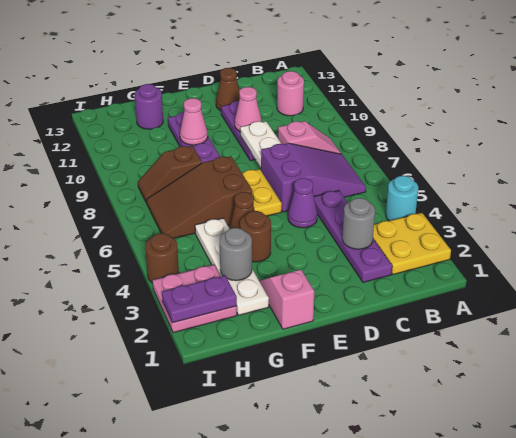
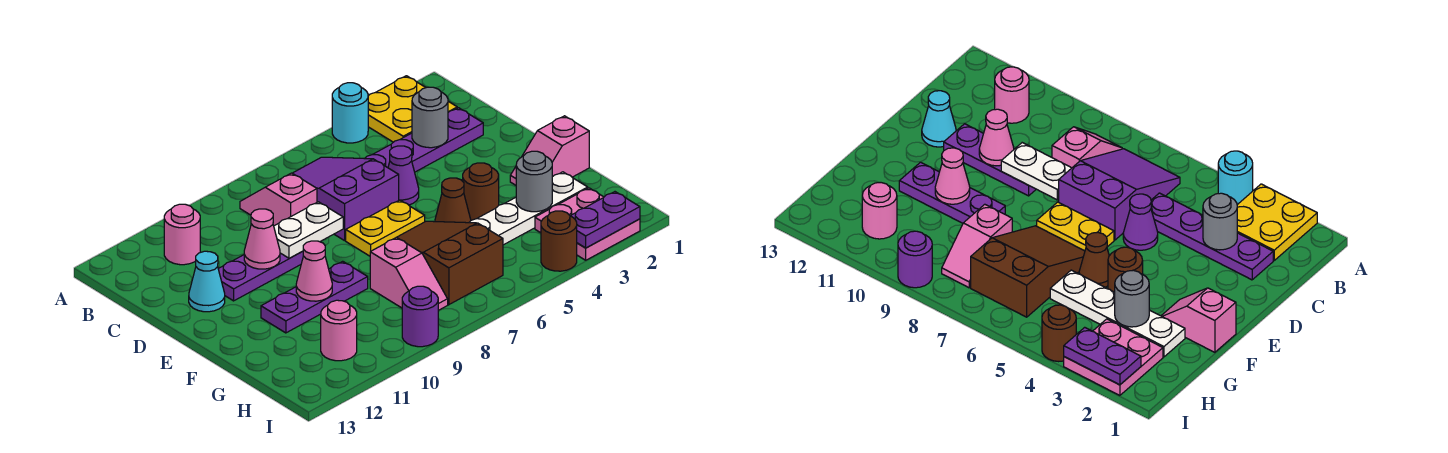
brown cone D12 level 1 -> cyan cone D12 level 1
brown slope F6:H7 level 1 top F -> brown slope F6:H7 level 1 top H
brown slope G8:H8 level 1 top G -> pink slope G8:H8 level 1 top G
purple round brick G12 level 1 -> purple round brick I9 level 1
purple plate H2:I2 level 2 -> purple plate I2:I3 level 2
none -> pink round brick H11 level 1

